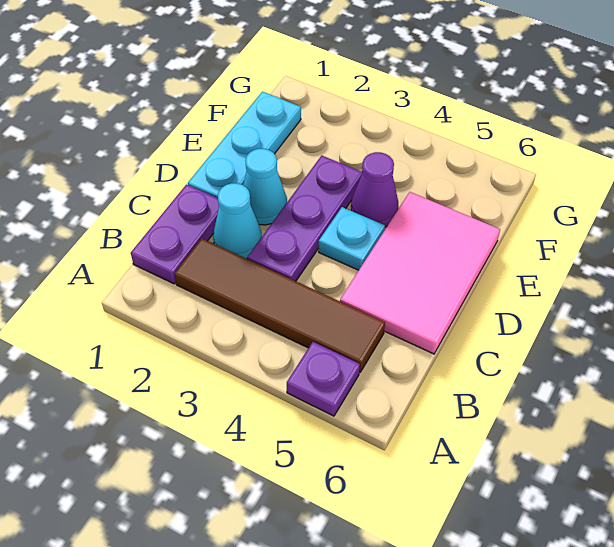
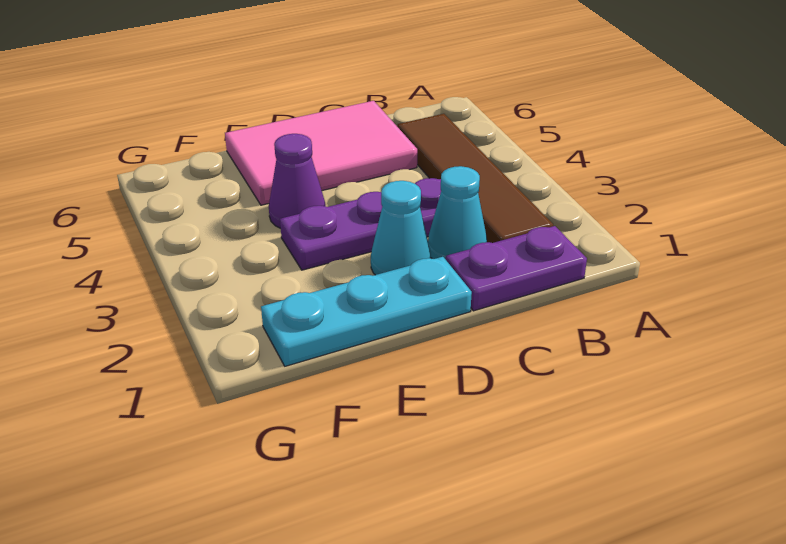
purple plate A5 level 1 -> none
cyan plate D4 level 1 -> none

